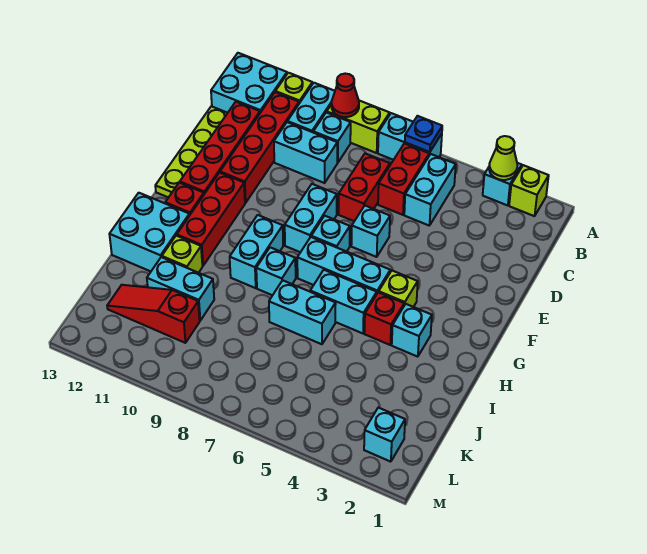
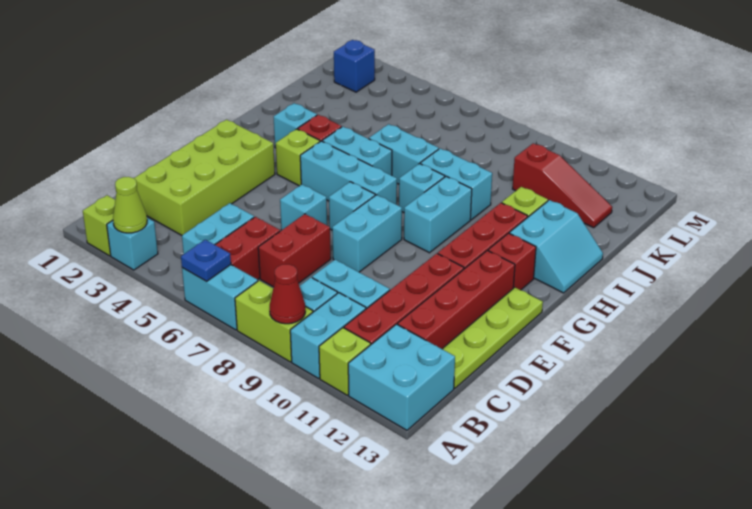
none -> lime brick C2:F3 level 1
cyan brick H12:I13 level 1 -> cyan slope H12:I13 level 1 top 12
cyan brick J10:J11 level 1 -> cyan brick I8:I9 level 1
cyan brick L2 level 1 -> blue brick L2 level 1

